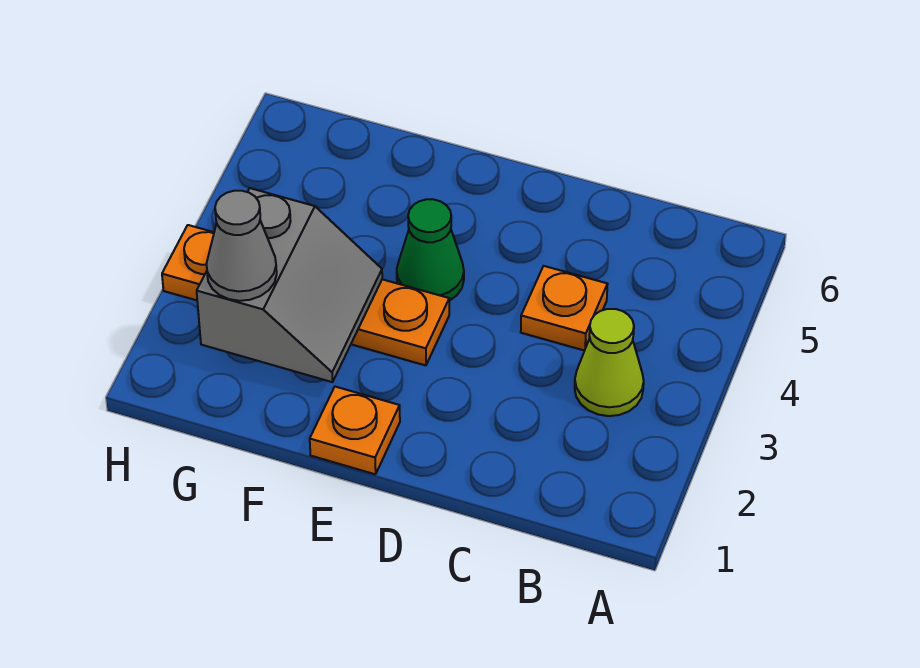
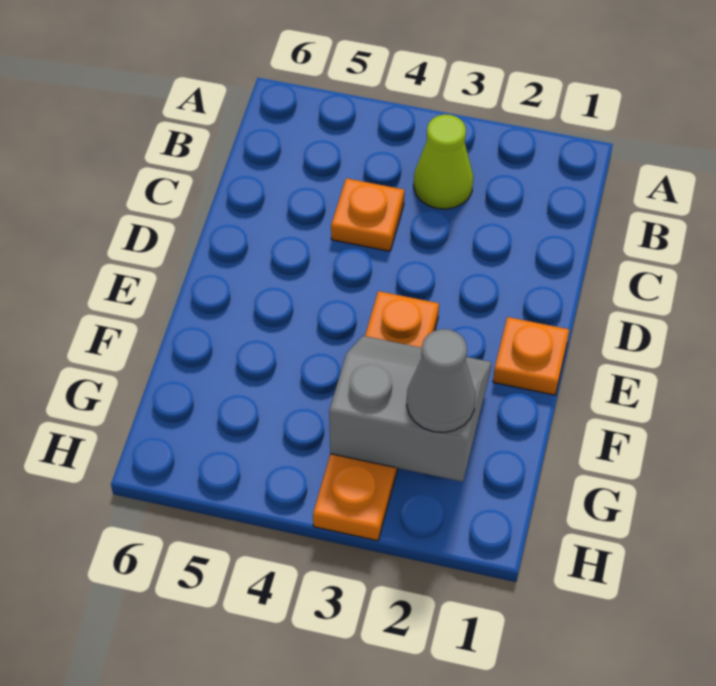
green cone E4 level 1 -> none

